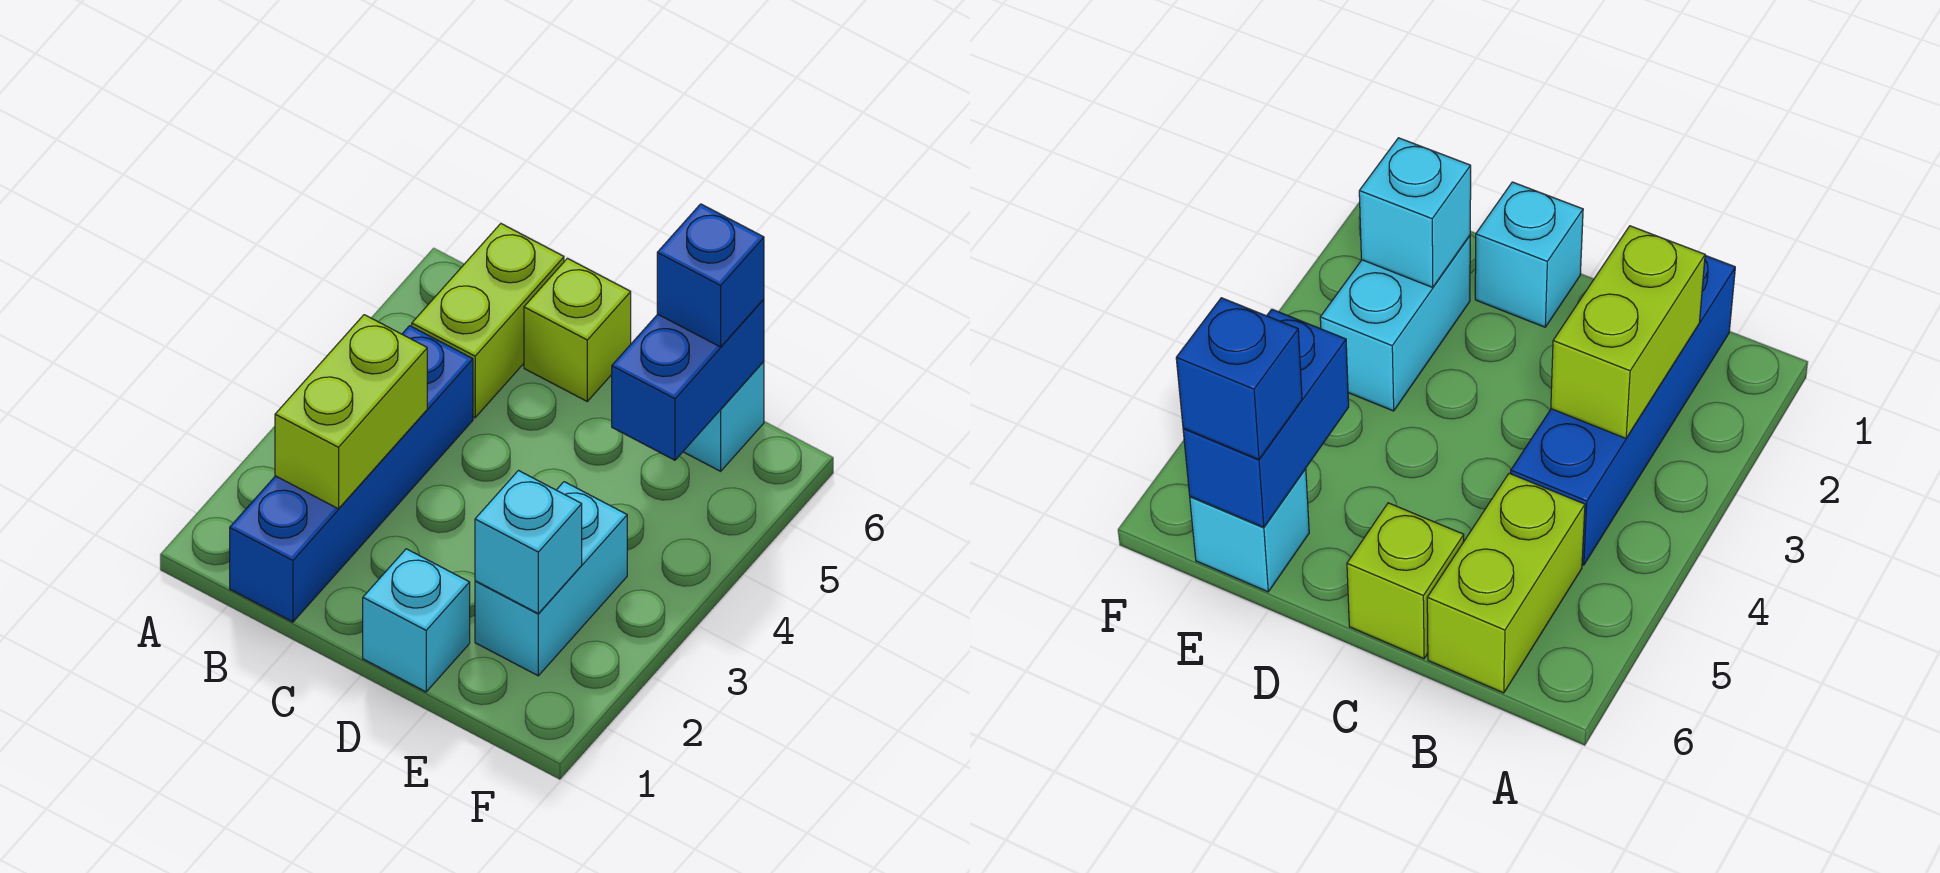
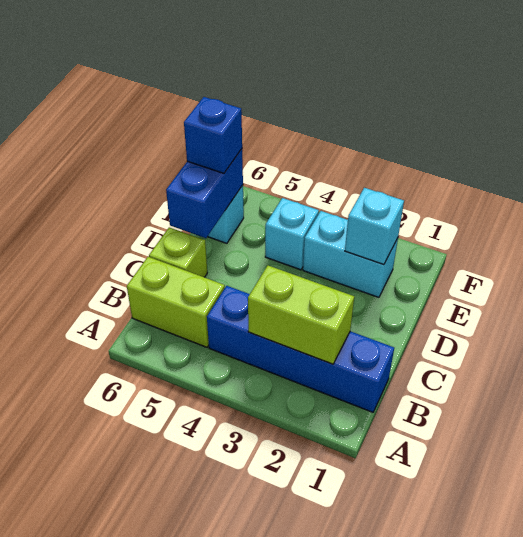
cyan brick D1 level 1 -> cyan brick E4 level 1
blue brick E5:E6 level 2 -> blue brick D6:E6 level 2

